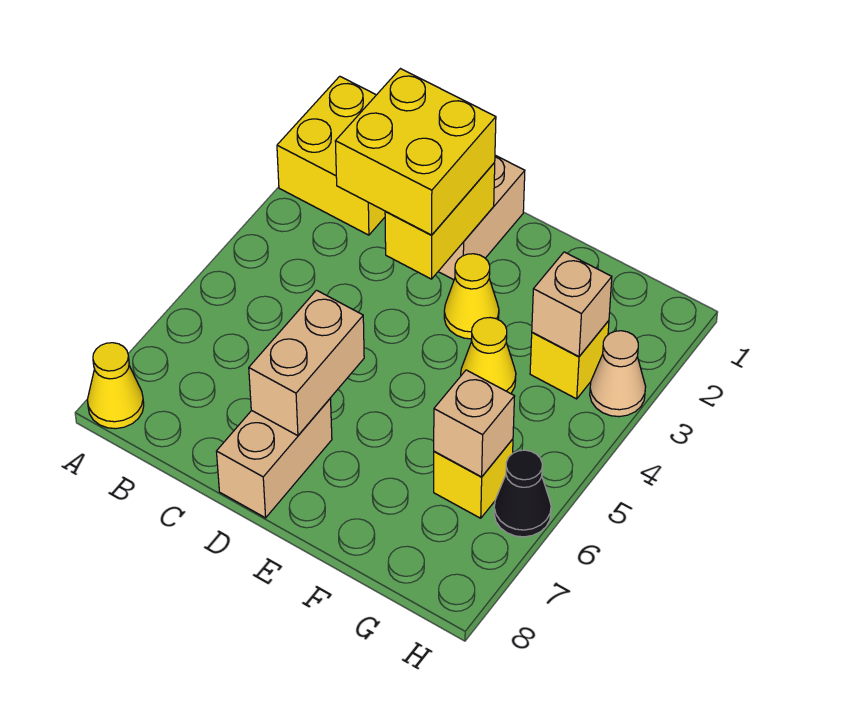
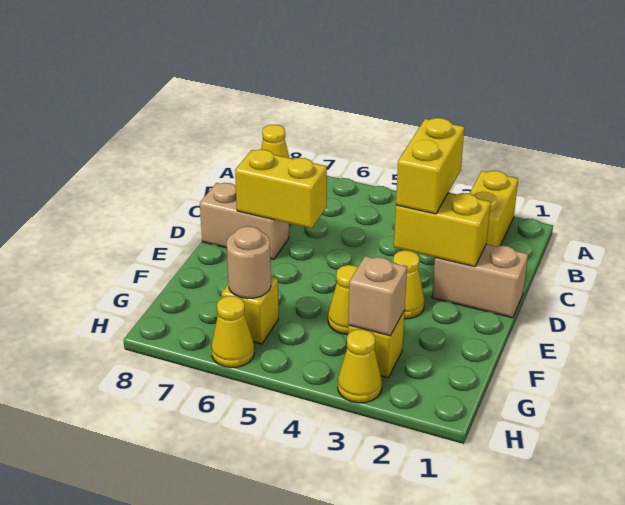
yellow brick A1:B2 level 1 -> yellow brick A2:B2 level 1
yellow brick C2:D3 level 3 -> yellow brick C3:D3 level 3
tan brick D6:D7 level 2 -> yellow brick D6:D7 level 2
tan brick G6 level 2 -> tan round brick G6 level 2
tan cone H3 level 1 -> yellow cone H3 level 1
black cone H6 level 1 -> yellow cone H6 level 1

